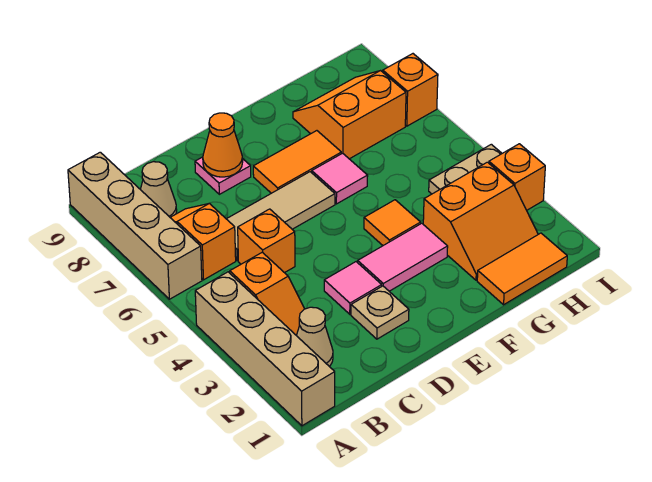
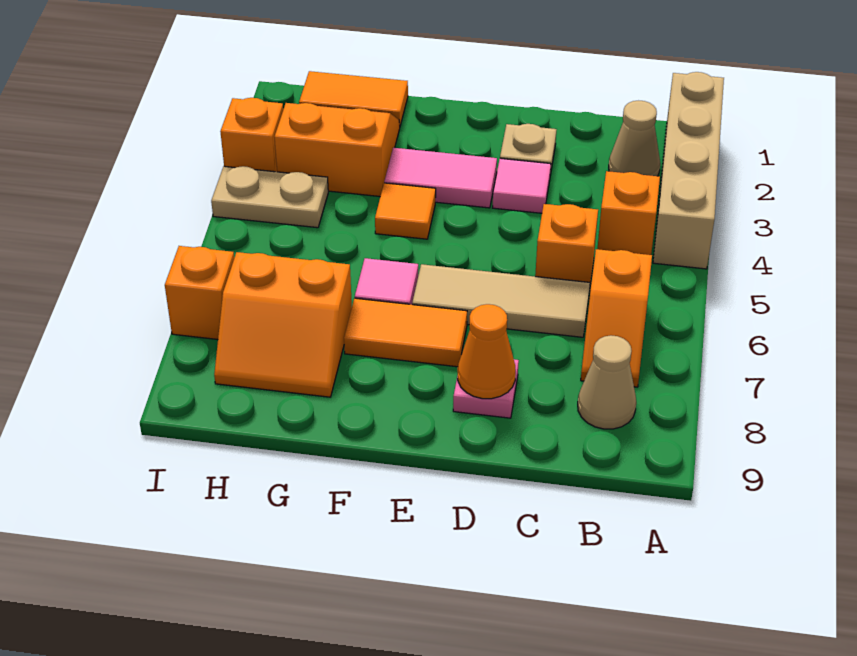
tan brick A6:A9 level 1 -> none

